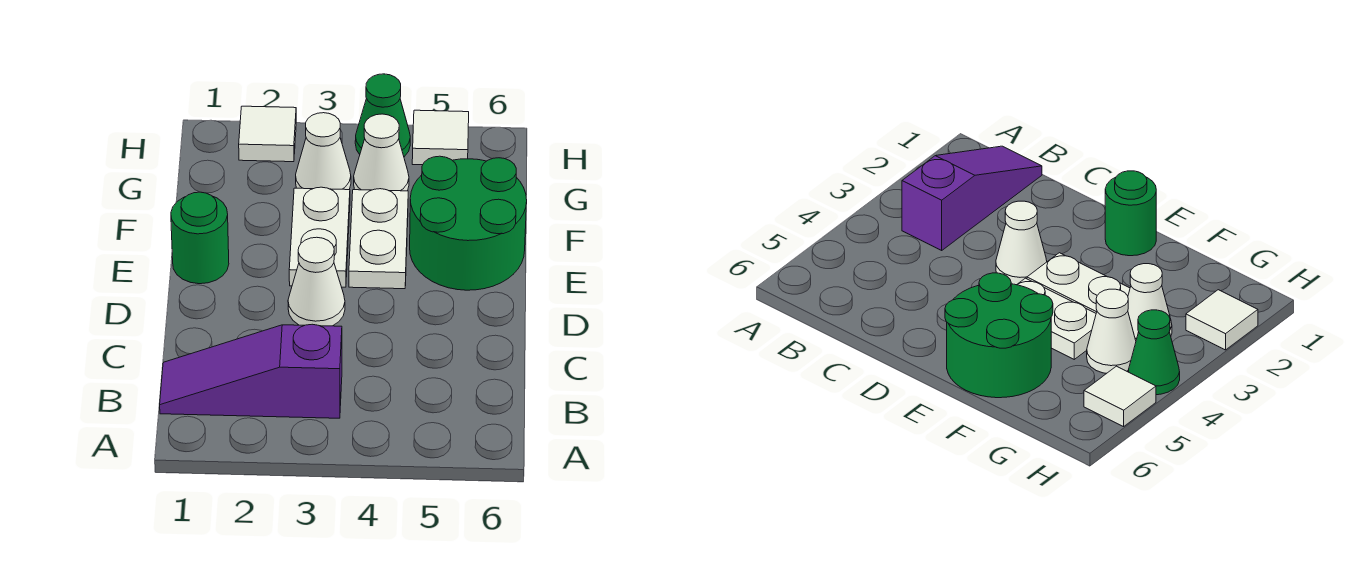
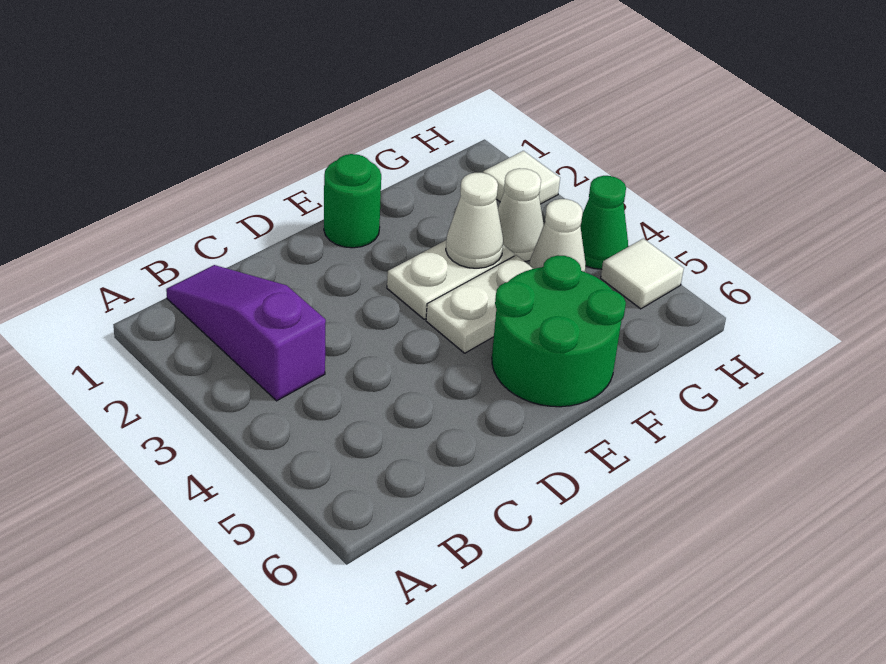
white cone D3 level 1 -> white cone F3 level 2

